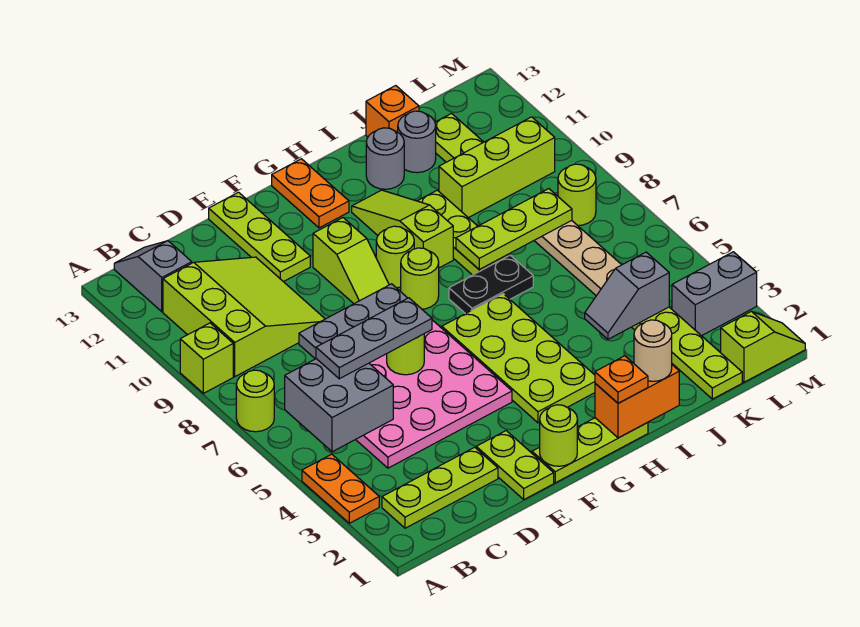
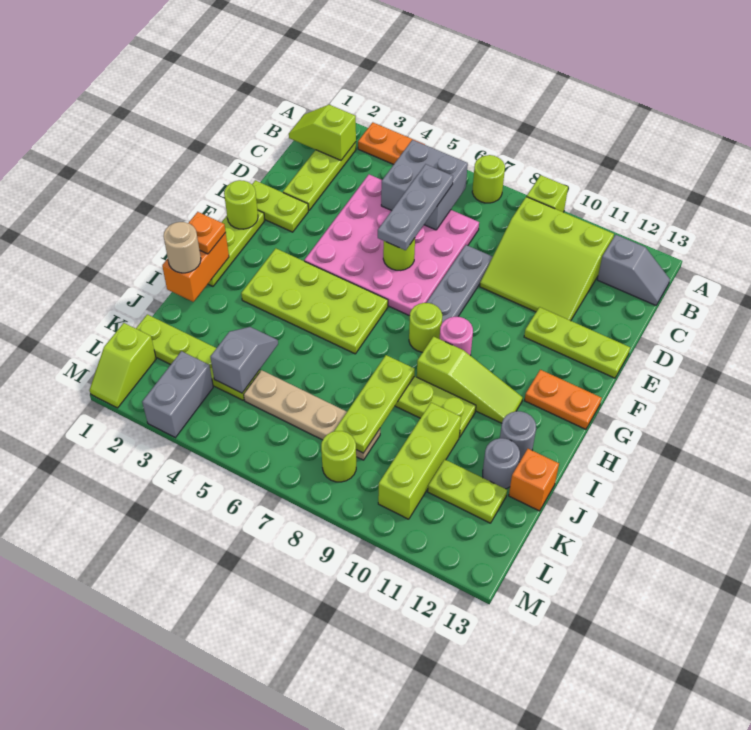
lime slope F9:F10 level 1 top 10 -> lime slope B1:B2 level 2 top 2
lime round brick G9 level 1 -> pink round brick G9 level 1
black plate H7:I7 level 1 -> none

